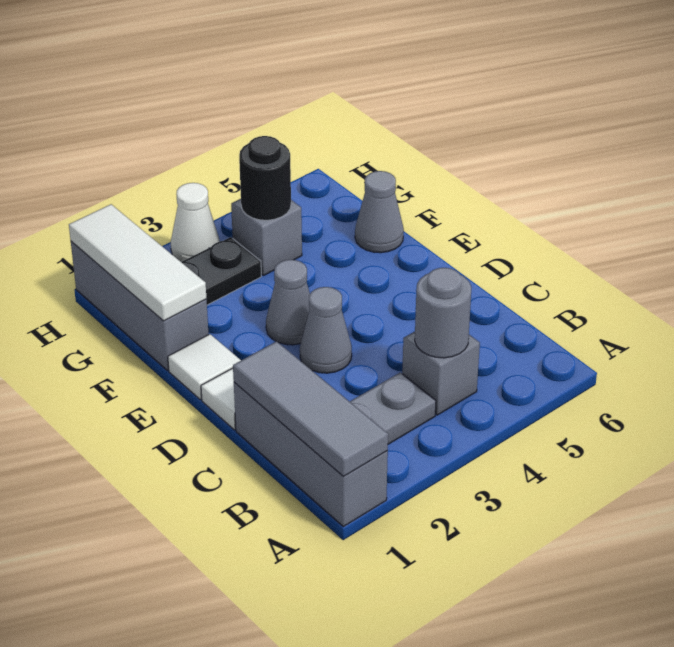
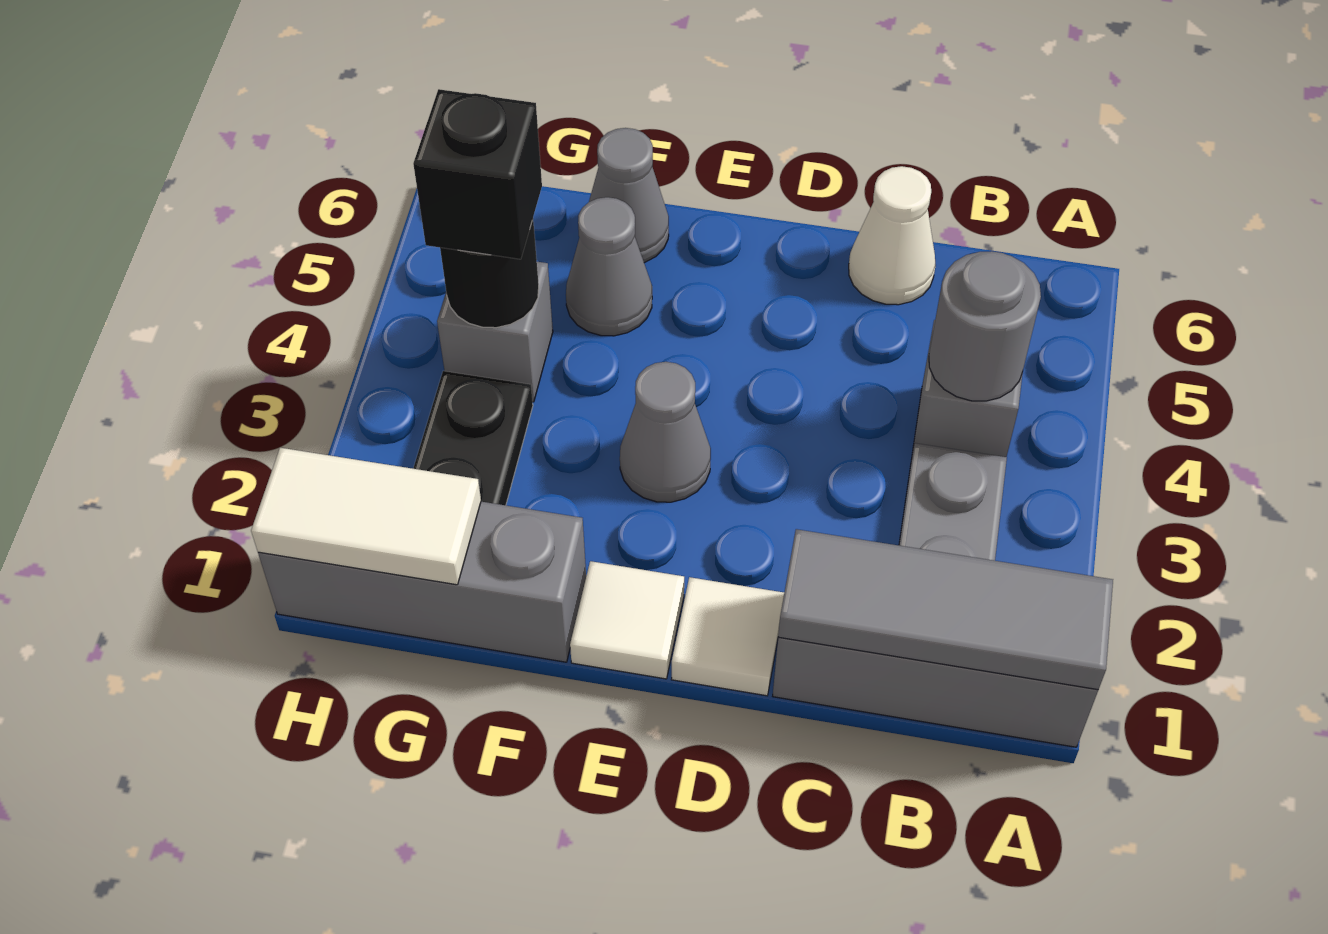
grey cone D3 level 1 -> grey cone F5 level 1
white tile F1:H1 level 2 -> white tile G1:H1 level 2
none -> black brick G4 level 3
white cone H3 level 1 -> white cone C6 level 1

